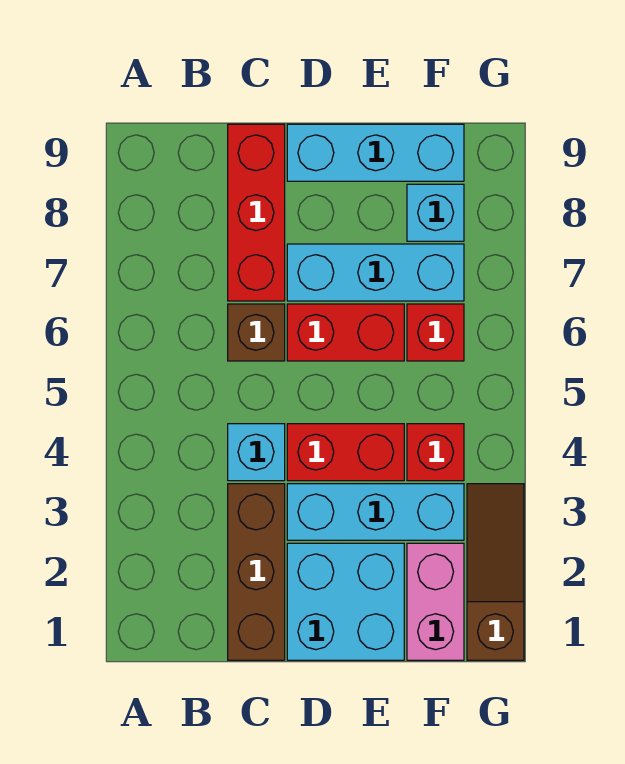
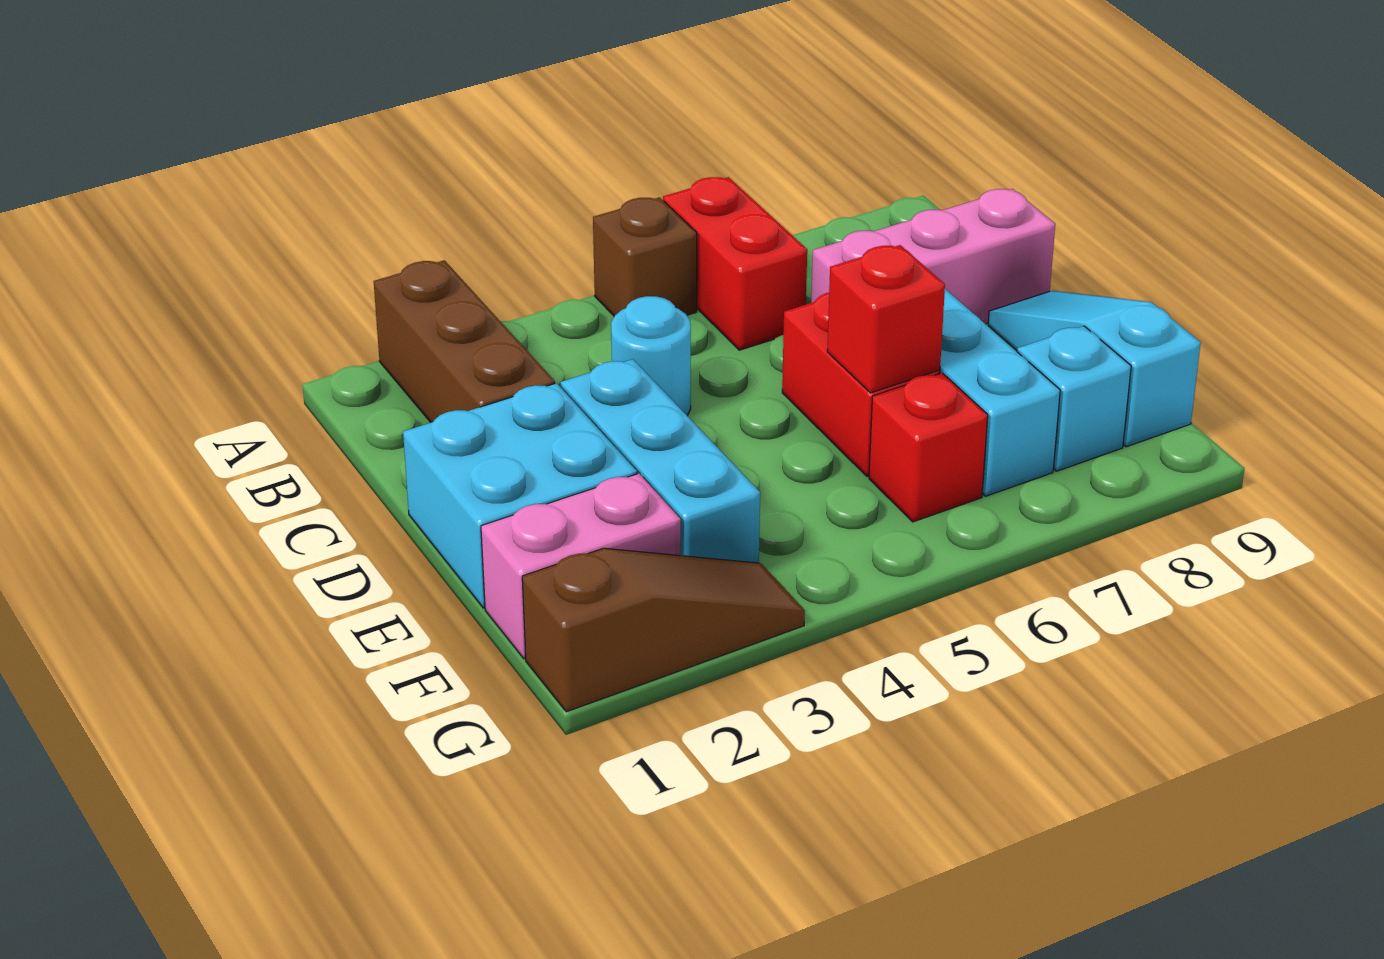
brown brick C1:C3 level 1 -> brown brick A2:C2 level 1
cyan brick C4 level 1 -> cyan round brick C4 level 1
brown brick C6 level 1 -> brown brick A5 level 1
red brick C7:C9 level 1 -> pink brick C7:C9 level 1
red brick D4:E4 level 1 -> red brick A6:B6 level 1
cyan brick D9:F9 level 1 -> cyan slope D9:F9 level 1 top F
red brick F4 level 1 -> red brick E6 level 2

